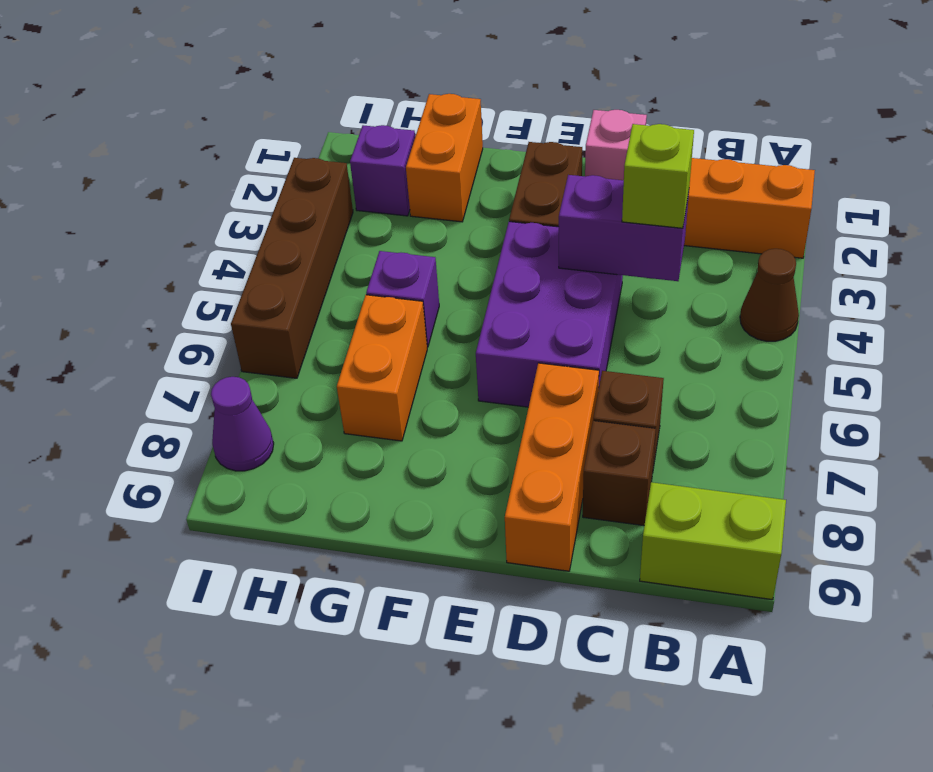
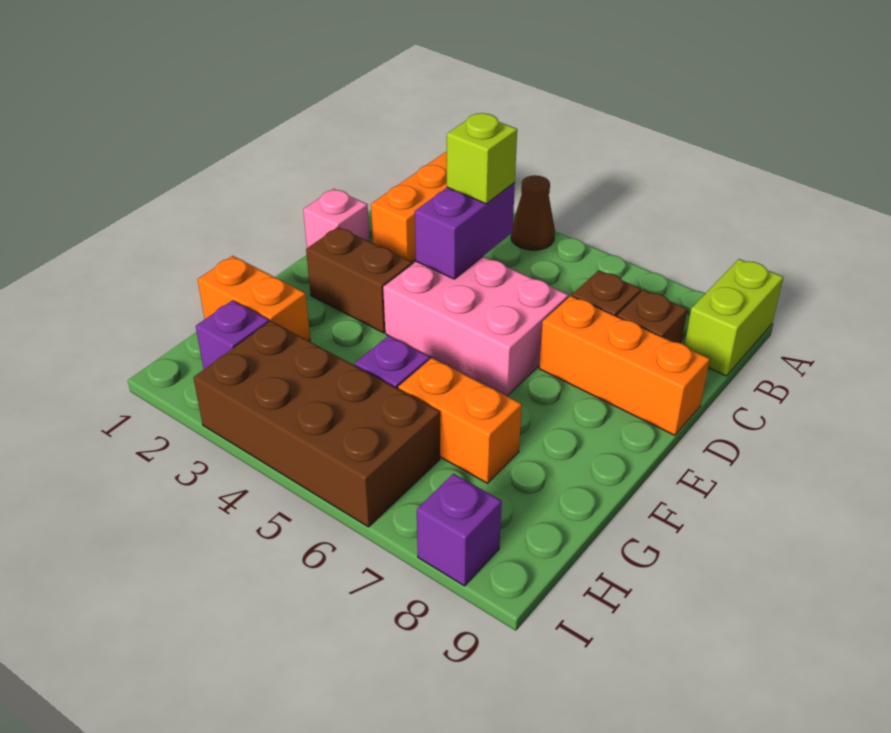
purple brick D4:E6 level 1 -> pink brick D4:E6 level 1
brown brick I3:I6 level 1 -> brown brick H3:I6 level 1
purple cone I8 level 1 -> purple brick I8 level 1

